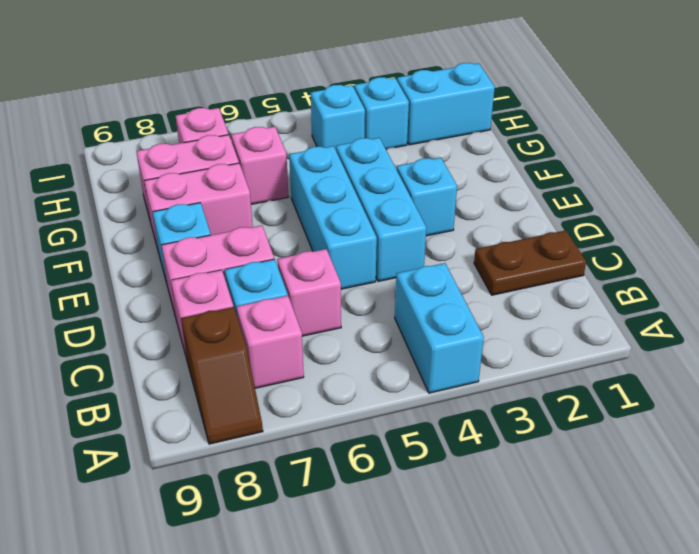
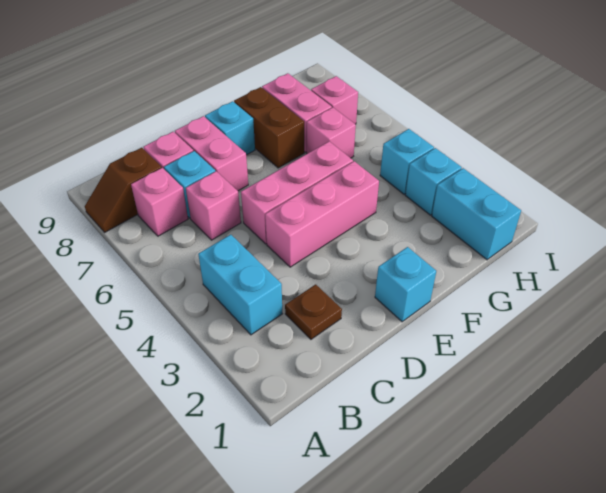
cyan brick A4:B4 level 1 -> cyan brick B3:B4 level 1
brown plate C1:C2 level 1 -> brown plate C2 level 1
cyan brick D4:F4 level 1 -> pink brick D4:F4 level 1
cyan brick D5:F5 level 1 -> pink brick D5:F5 level 1
cyan brick E3 level 1 -> cyan brick E1 level 1
pink brick F7:F8 level 1 -> brown brick F7:F8 level 1

